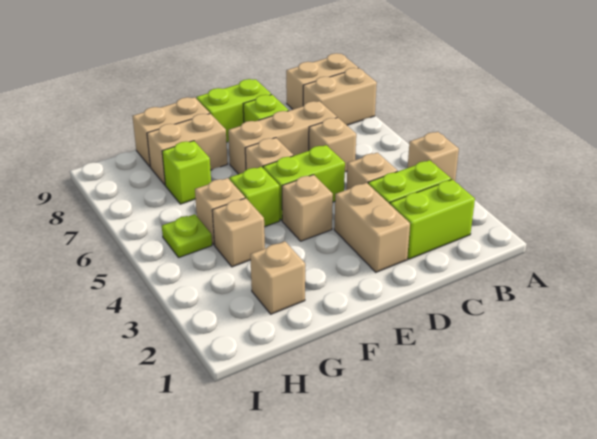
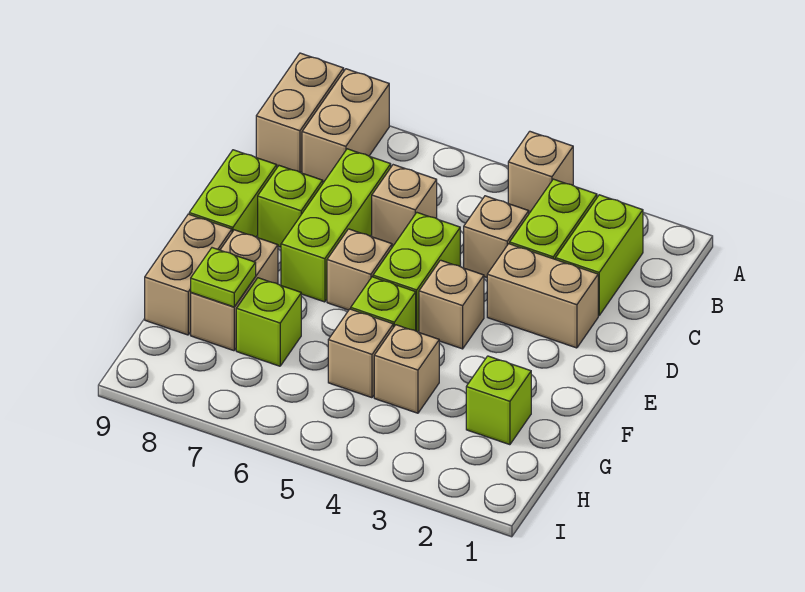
tan brick C7:E7 level 1 -> lime brick C7:E7 level 1
tan brick G2 level 1 -> lime brick G2 level 1
lime plate H5 level 1 -> lime plate G8 level 2

